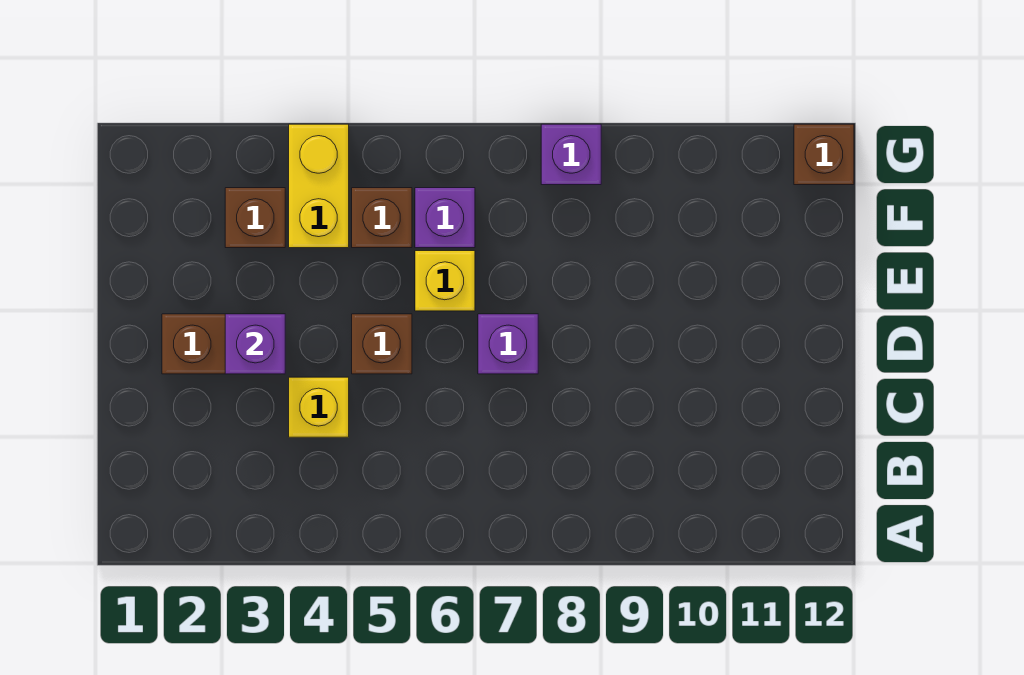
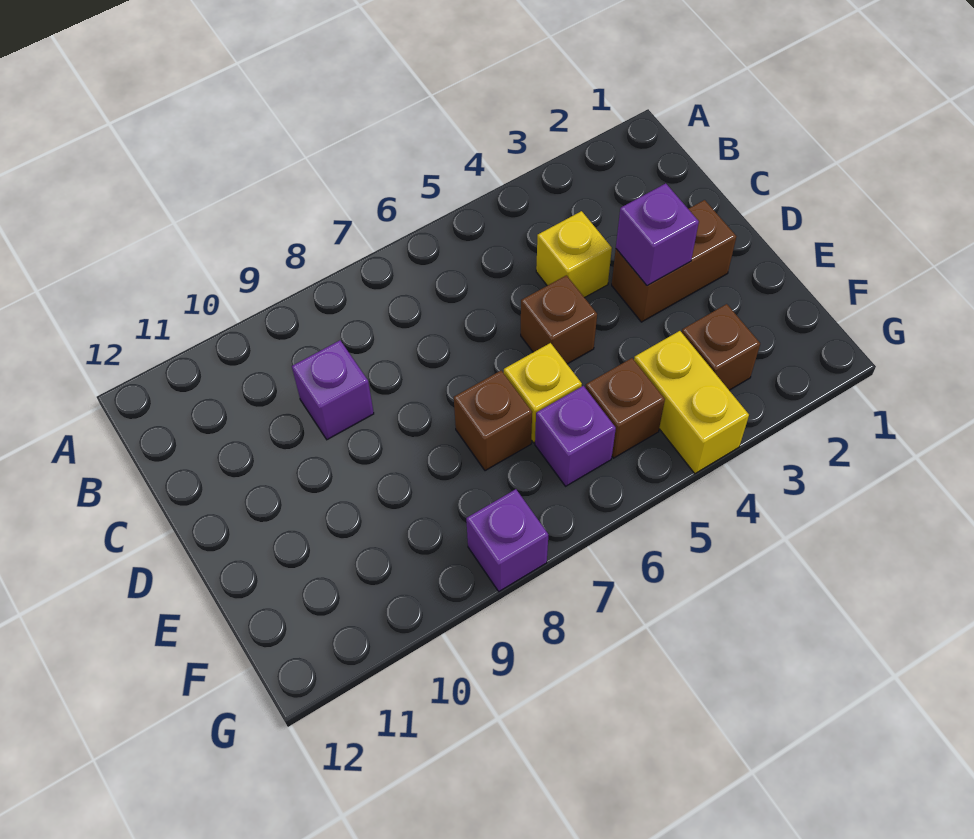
purple brick D7 level 1 -> purple brick C9 level 1
brown brick G12 level 1 -> brown brick E7 level 1

